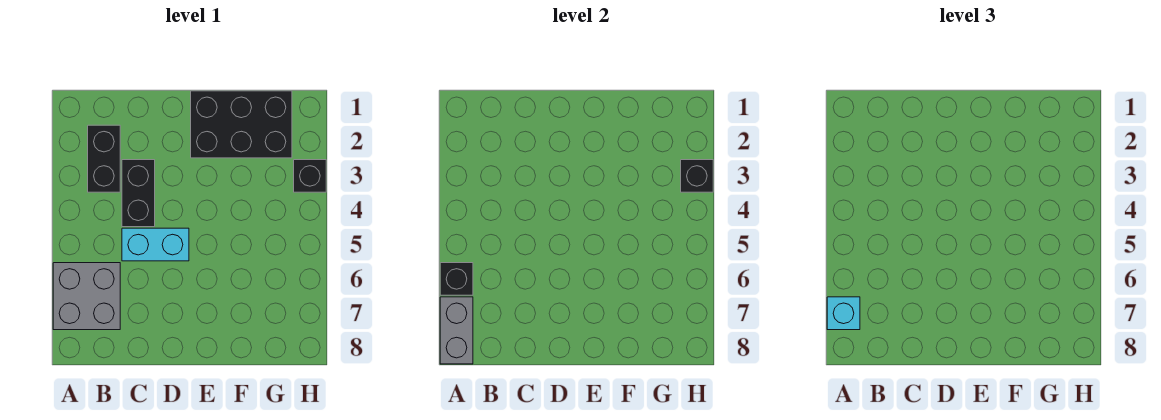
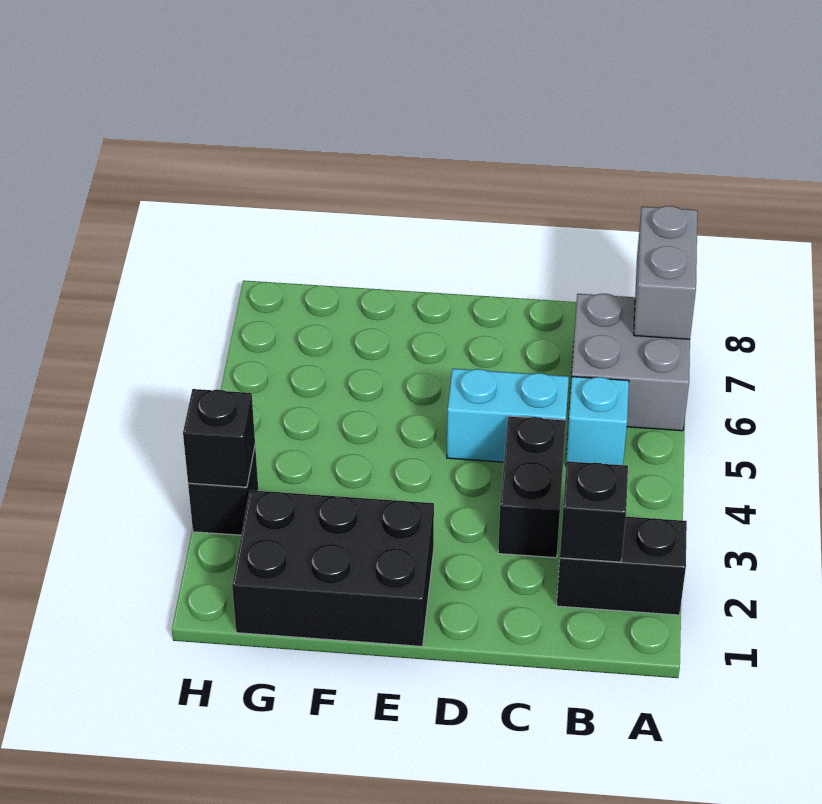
black brick A6 level 2 -> black brick B2 level 2
cyan brick A7 level 3 -> cyan brick B5 level 1
black brick B2:B3 level 1 -> black brick A2:B2 level 1

